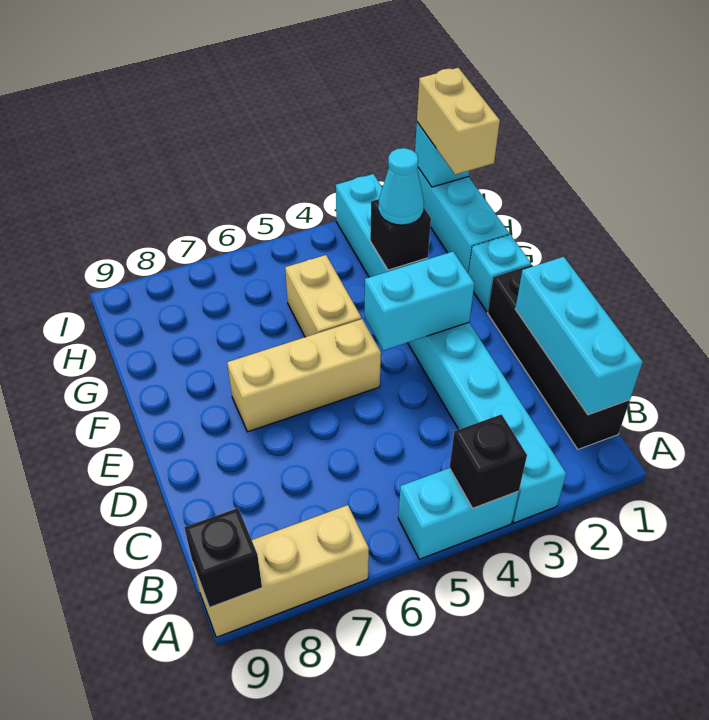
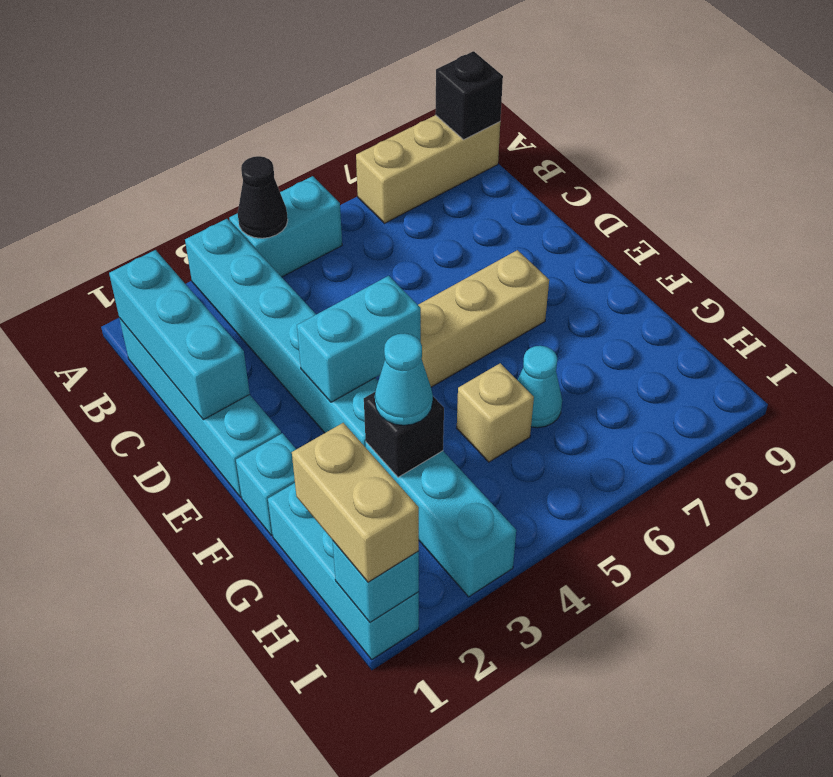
black brick A4 level 2 -> black cone A4 level 2
black brick B1:E1 level 1 -> cyan brick B1:E1 level 1
tan brick F5:G5 level 1 -> tan brick G5 level 1
none -> cyan cone G6 level 1

